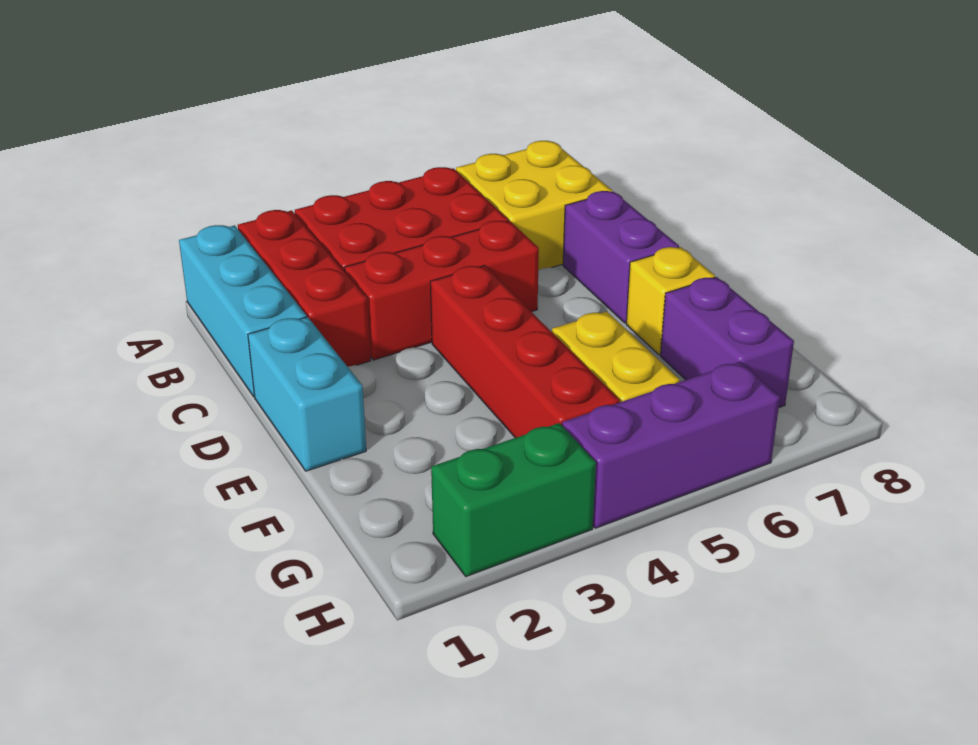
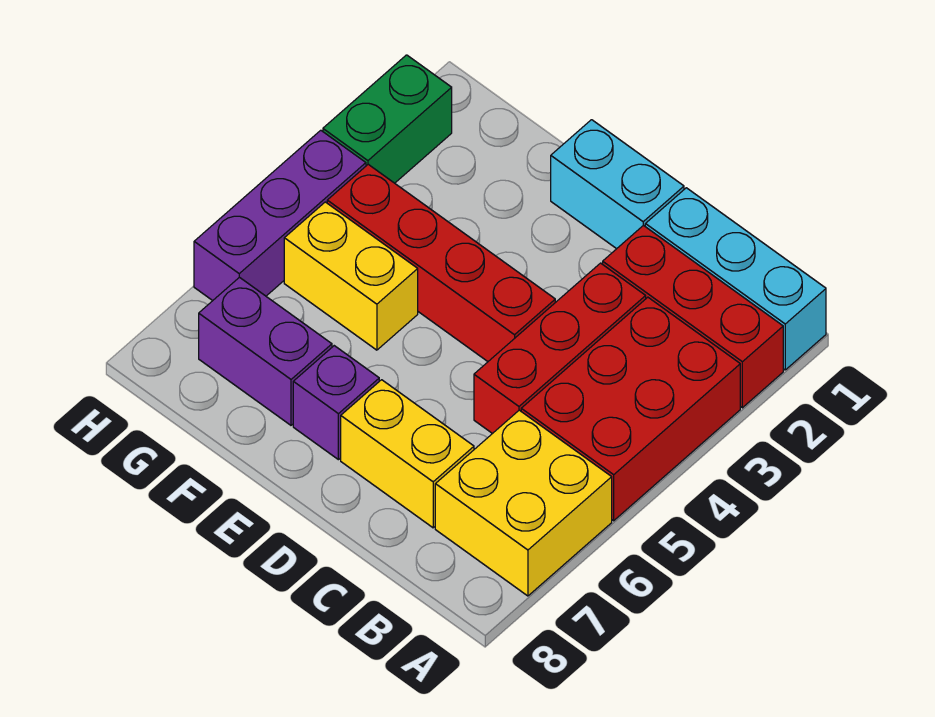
purple brick C7:D7 level 1 -> yellow brick C7:D7 level 1
yellow brick E7 level 1 -> purple brick E7 level 1

